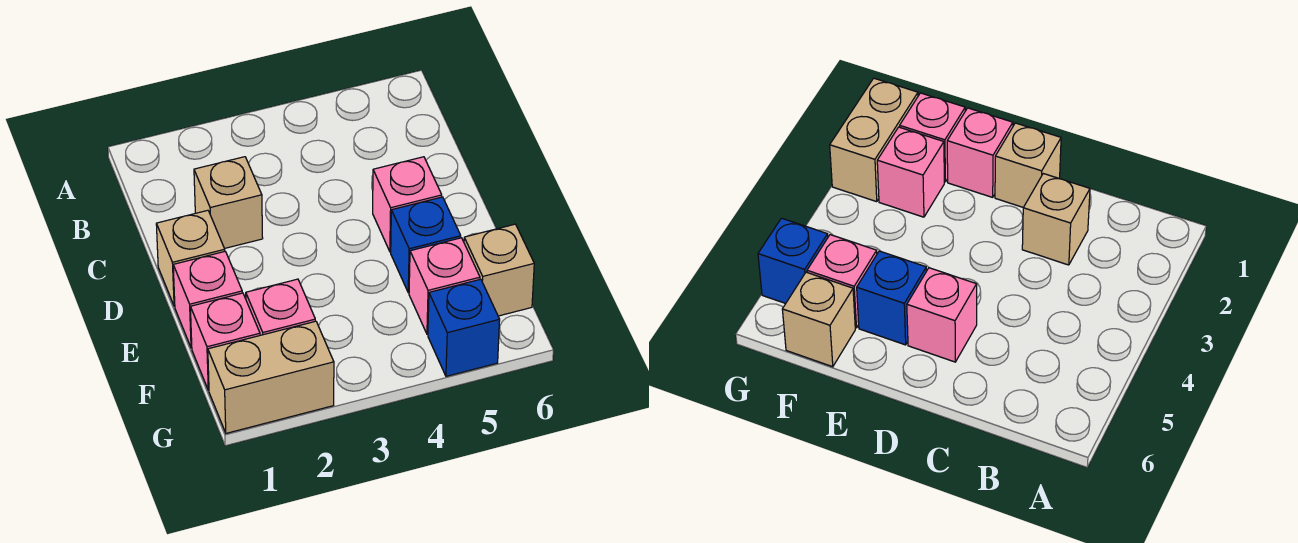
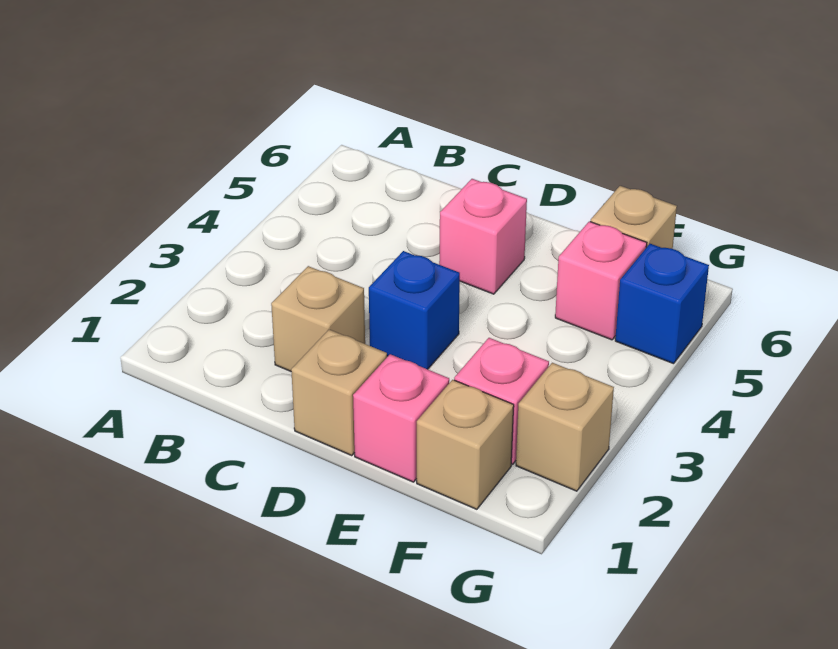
blue brick E5 level 1 -> blue brick D3 level 1
pink brick F1 level 1 -> tan brick F1 level 1
tan brick G1:G2 level 1 -> tan brick G2 level 1

